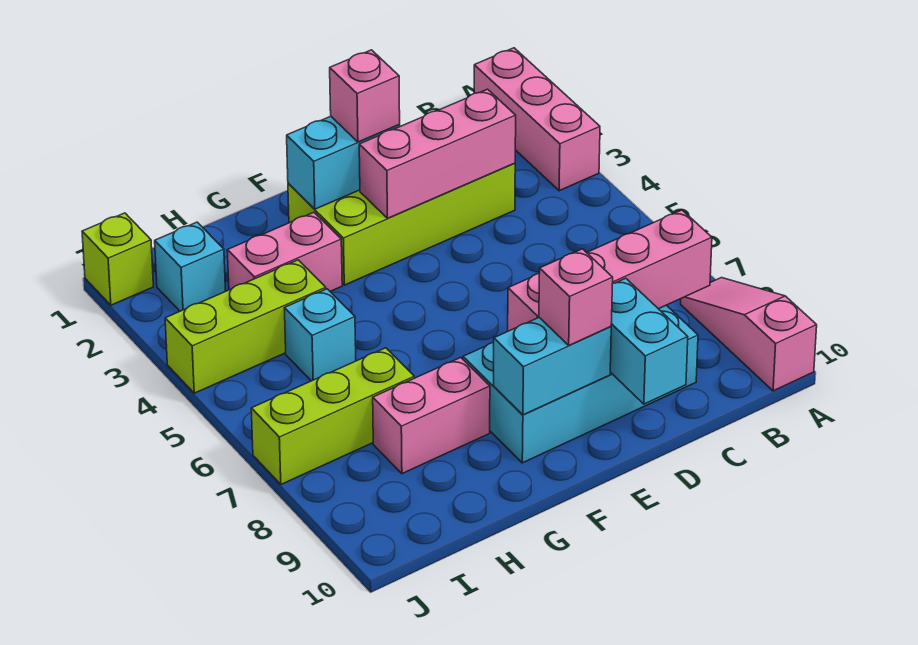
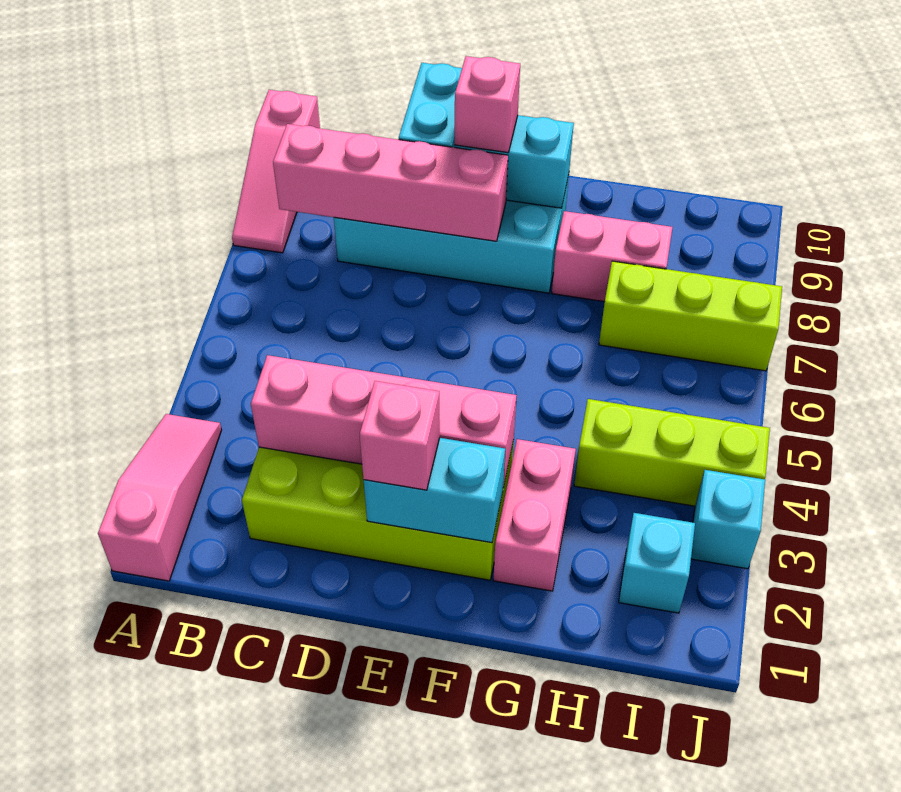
pink brick A1:A3 level 1 -> pink slope A1:A3 level 1 top 1
pink brick C3:E3 level 2 -> pink brick C3:F3 level 2
pink brick G3:H3 level 1 -> pink brick G2:G3 level 1
cyan brick H5 level 1 -> cyan brick J3 level 1
lime brick J1 level 1 -> none

